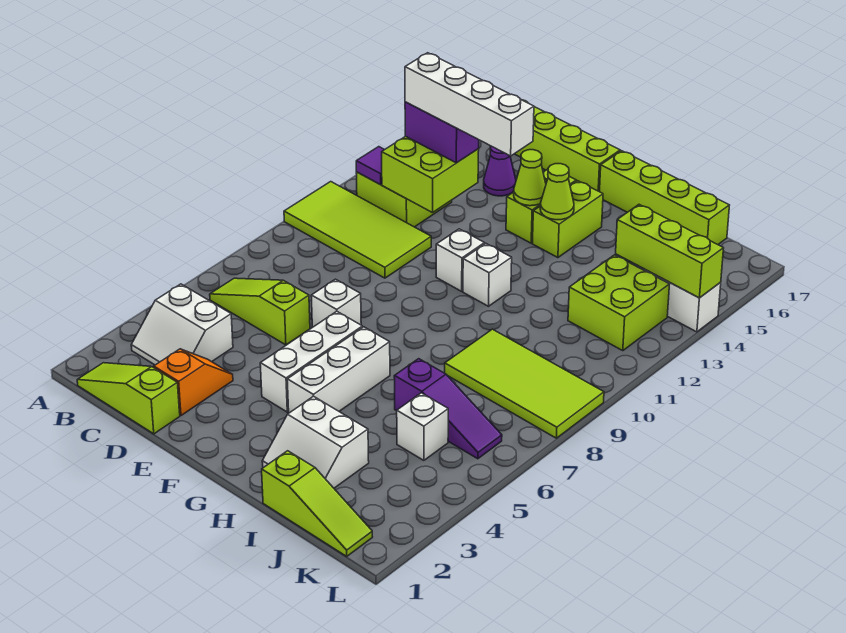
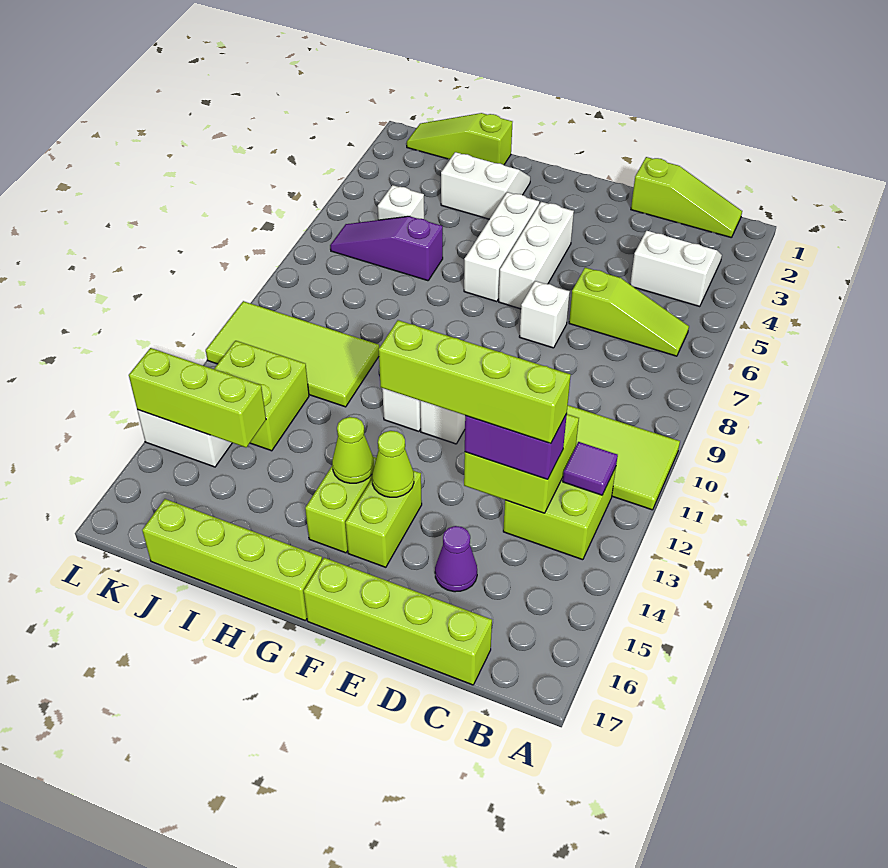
white brick C13:F13 level 4 -> lime brick C13:F13 level 4
orange slope D2:D3 level 1 top 2 -> none
lime tile I8:L9 level 1 -> lime tile I10:L11 level 1

